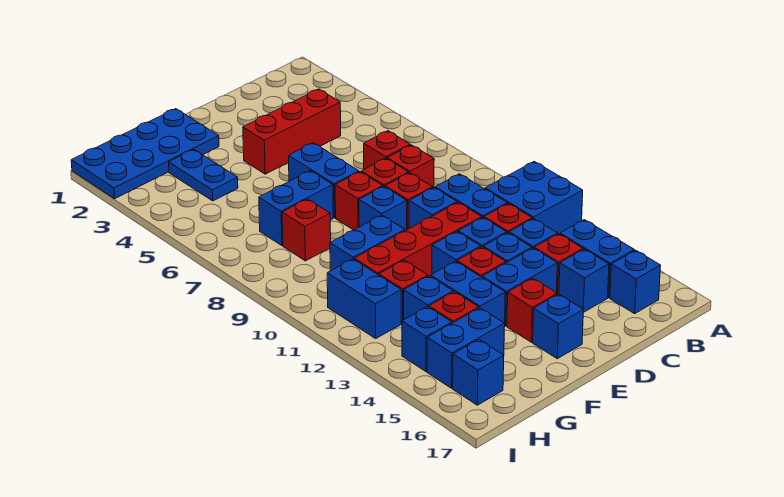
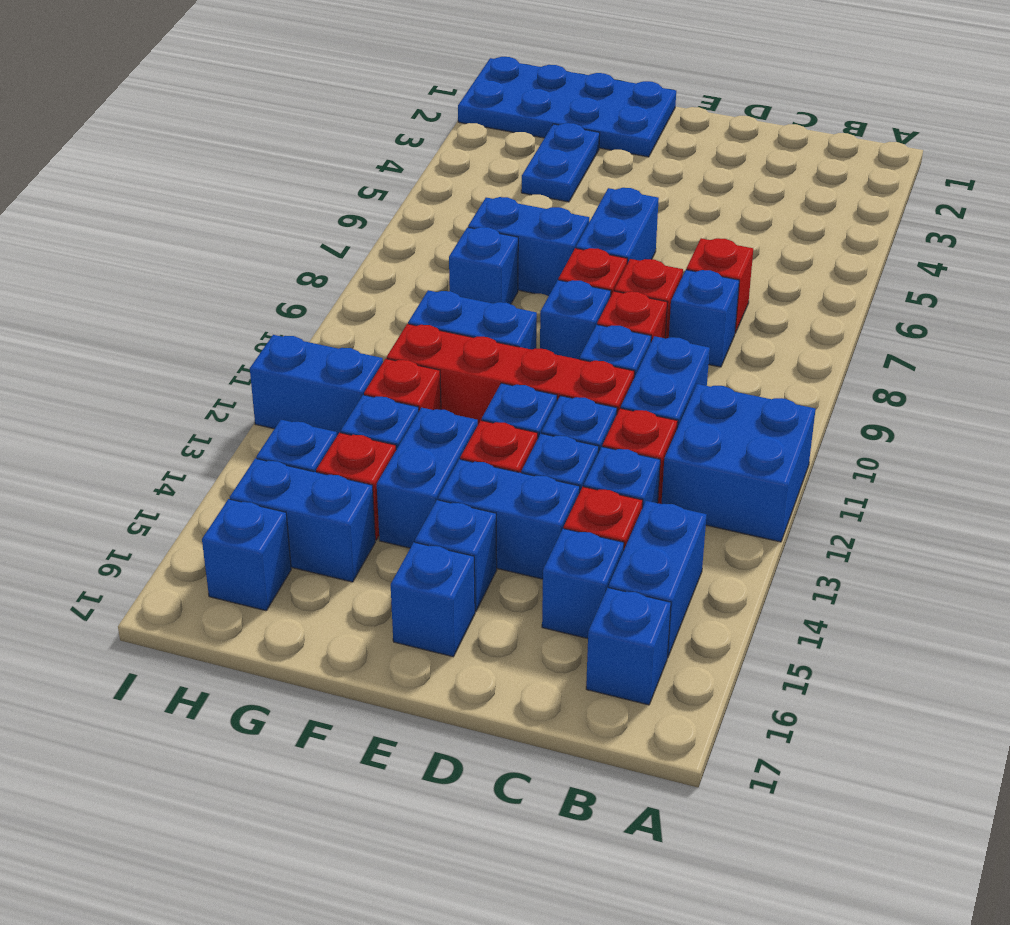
red brick C4:E4 level 1 -> none
red brick C8 level 1 -> blue brick C8 level 1
red brick E15 level 1 -> blue brick E15 level 1
red brick G8 level 1 -> blue brick G8 level 1
blue brick H11:H12 level 1 -> blue brick H12:I12 level 1

